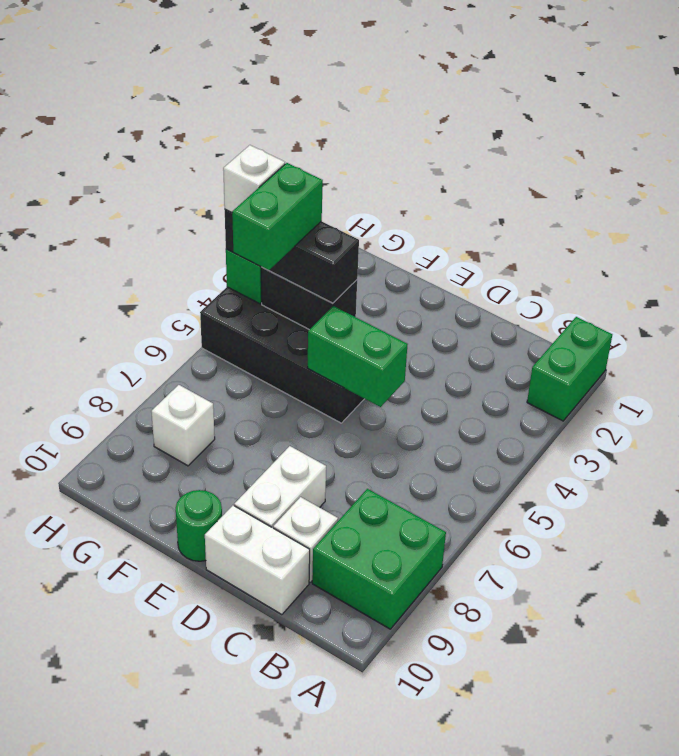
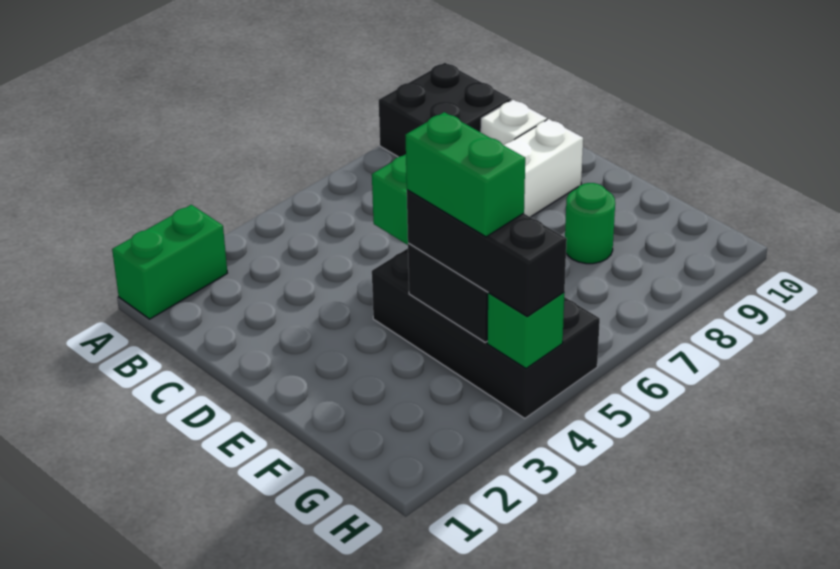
green brick A8:B9 level 1 -> black brick A8:B9 level 1
white brick C10:D10 level 1 -> none
green round brick E10 level 1 -> green round brick F8 level 1
green brick G4:G5 level 4 -> green brick F4:G4 level 4
white brick G8 level 1 -> none
white brick H4 level 4 -> none

